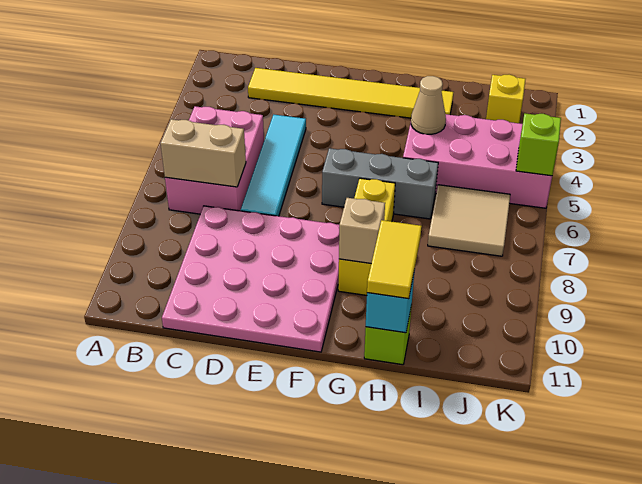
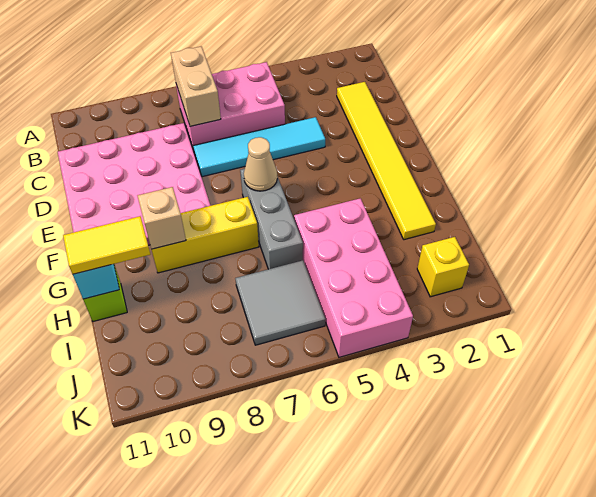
tan cone H4 level 2 -> tan cone F6 level 2
tan tile I6:J7 level 1 -> grey tile I6:J7 level 1
lime brick K5 level 2 -> none

